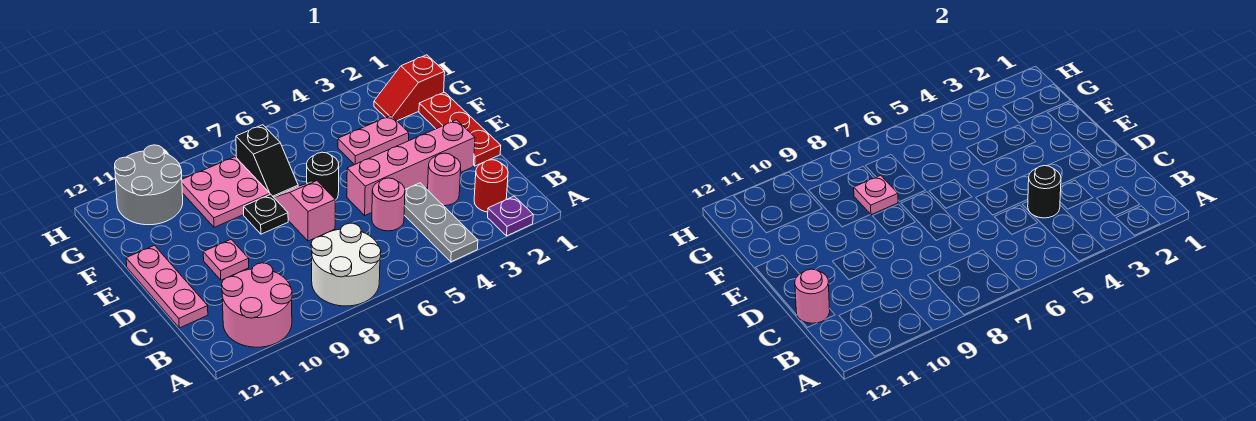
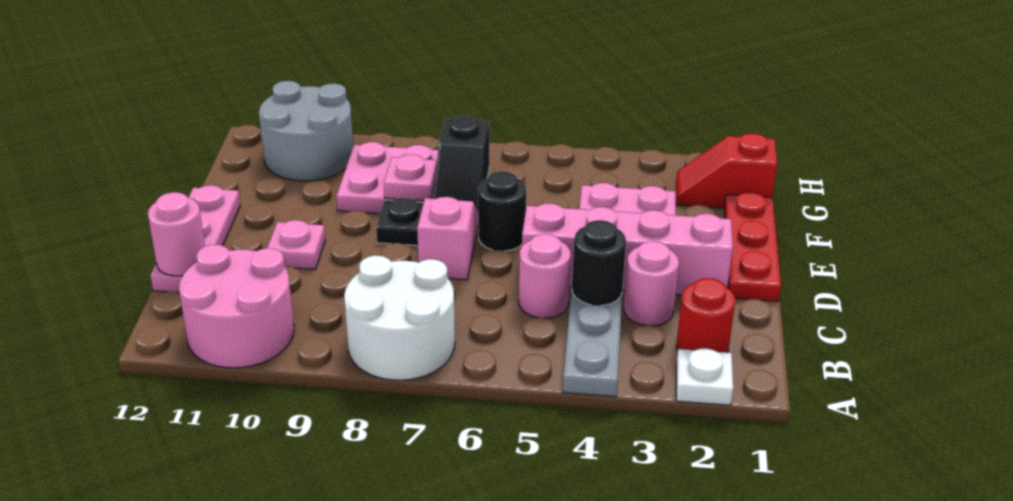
purple plate A2 level 1 -> white plate A2 level 1

